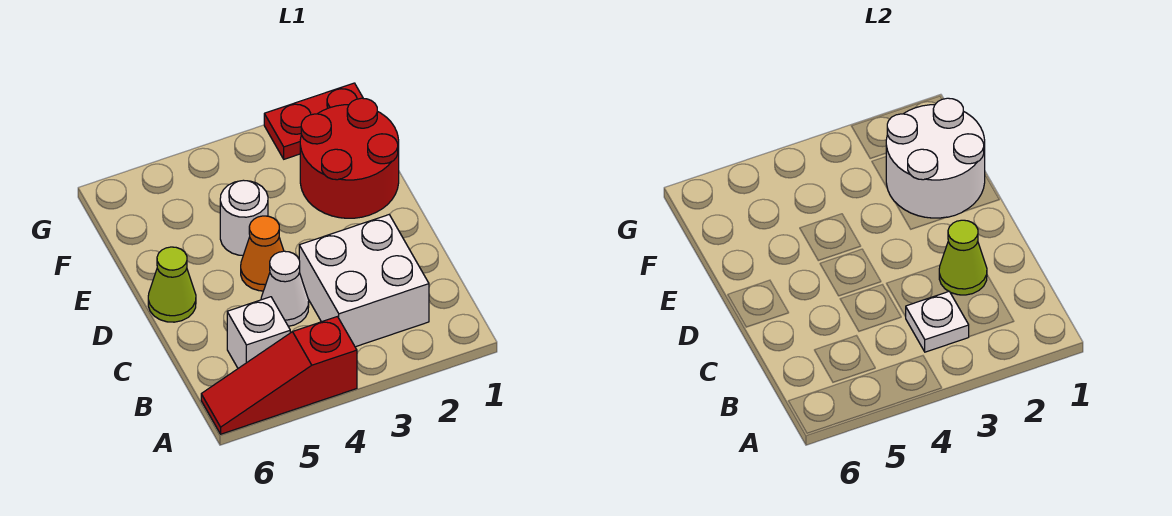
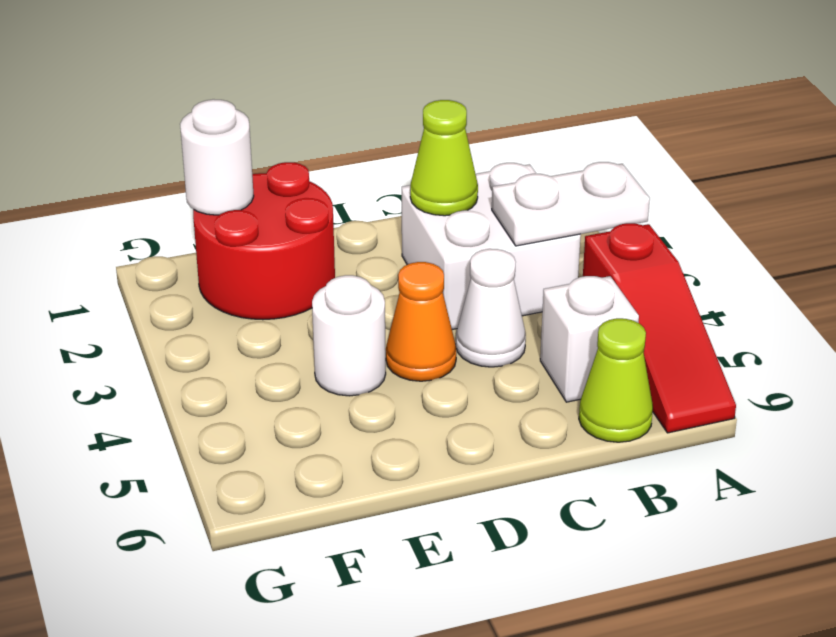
white plate B3 level 2 -> white plate A3:B3 level 2
lime cone D6 level 1 -> lime cone B6 level 1
white round brick E1:F2 level 2 -> white round brick F1 level 2
red plate G1:G2 level 1 -> none

